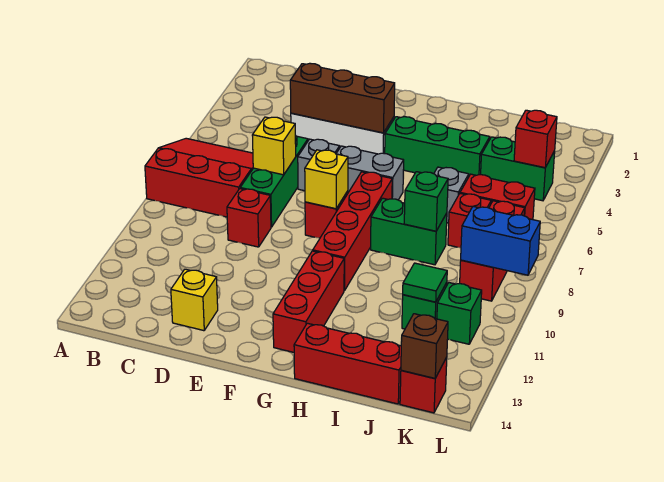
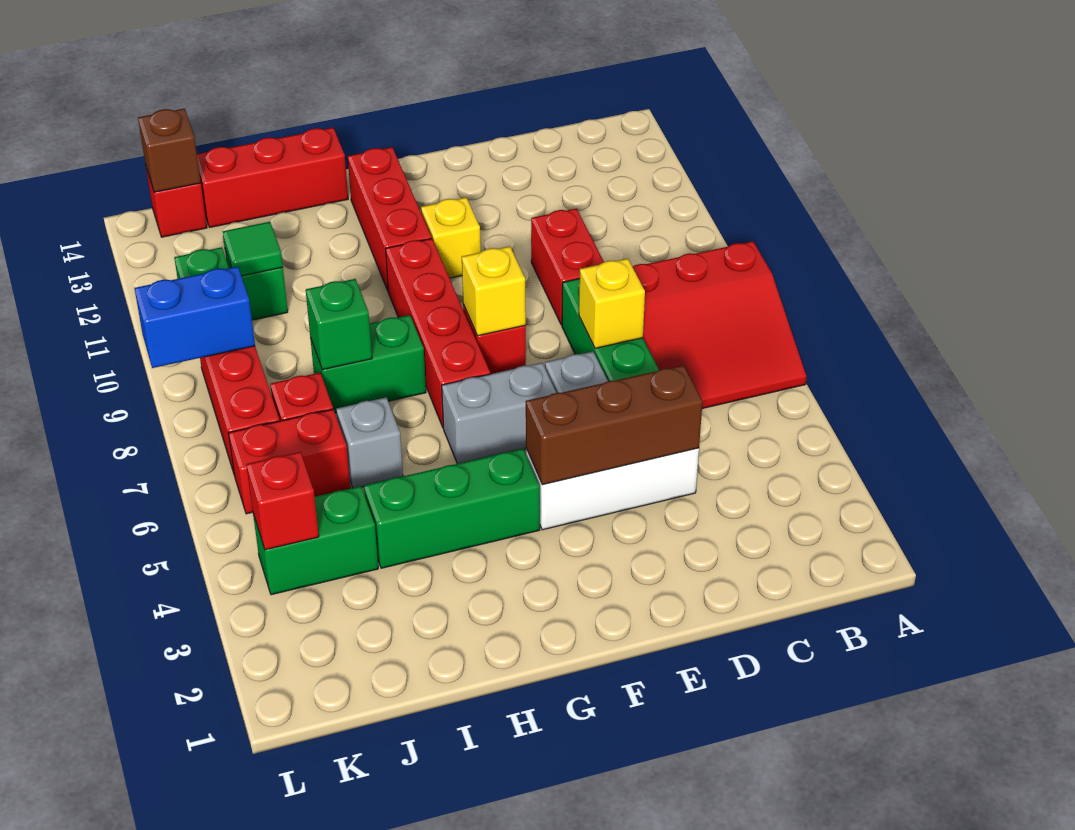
red brick D9 level 1 -> red brick D9:D10 level 1
yellow brick D13 level 1 -> yellow brick F11 level 1

